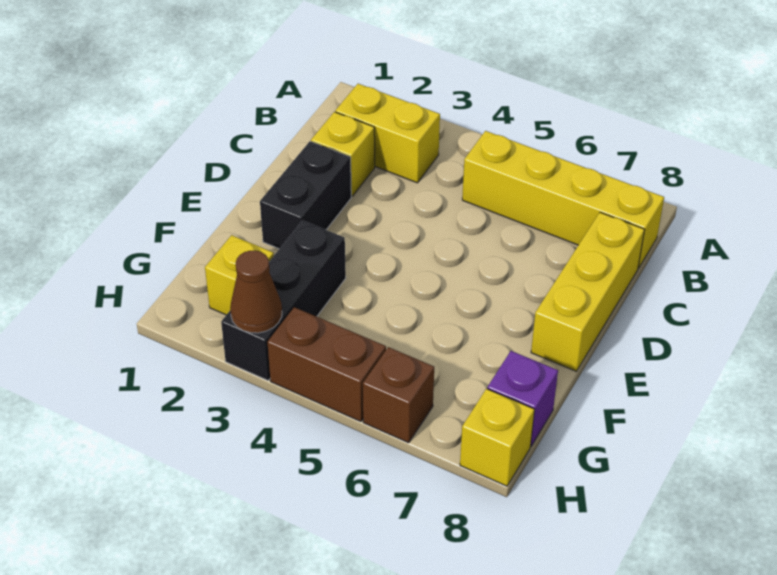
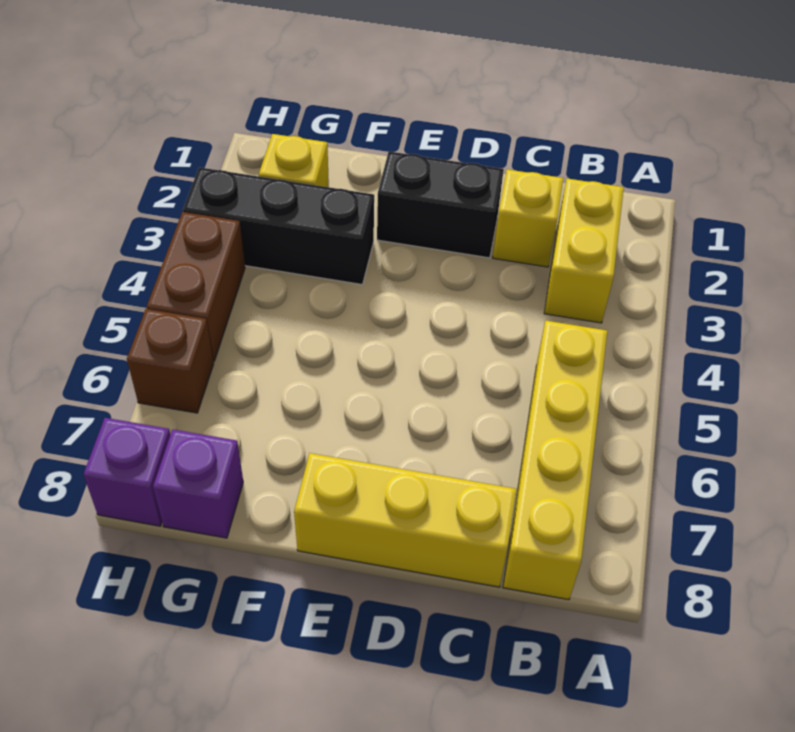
brown cone H3 level 2 -> none
yellow brick H8 level 1 -> purple brick H8 level 1

